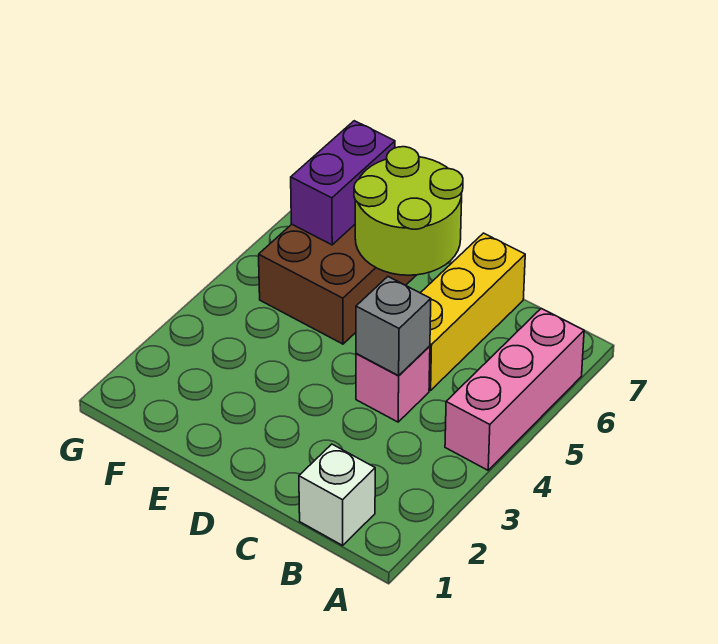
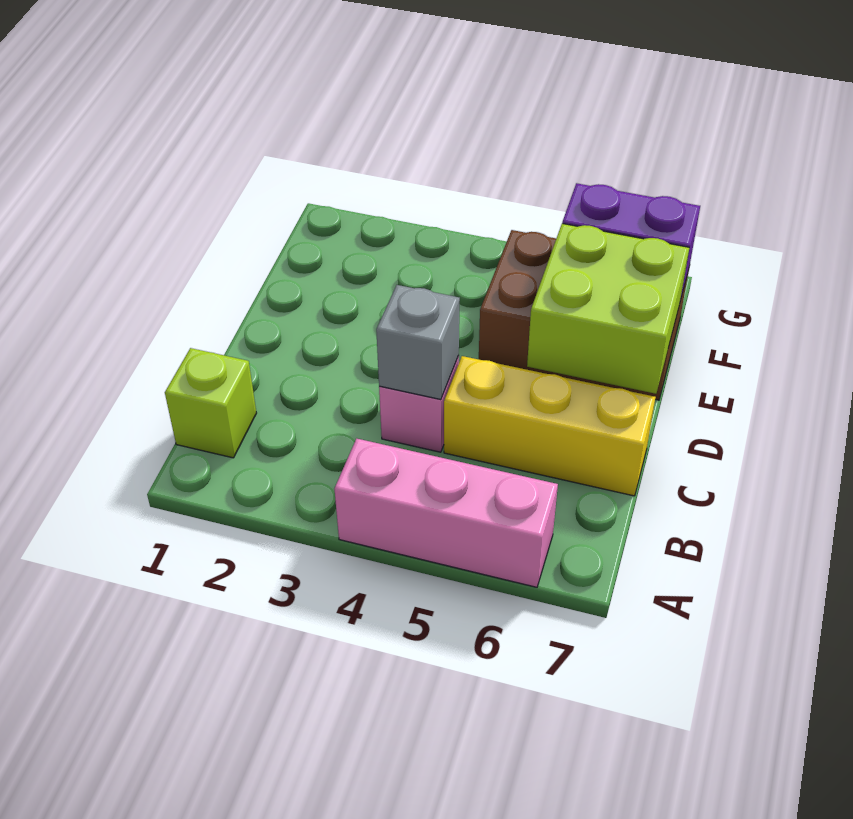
white brick B1 level 1 -> lime brick B1 level 1
lime round brick D6:E7 level 2 -> lime brick D6:E7 level 2

